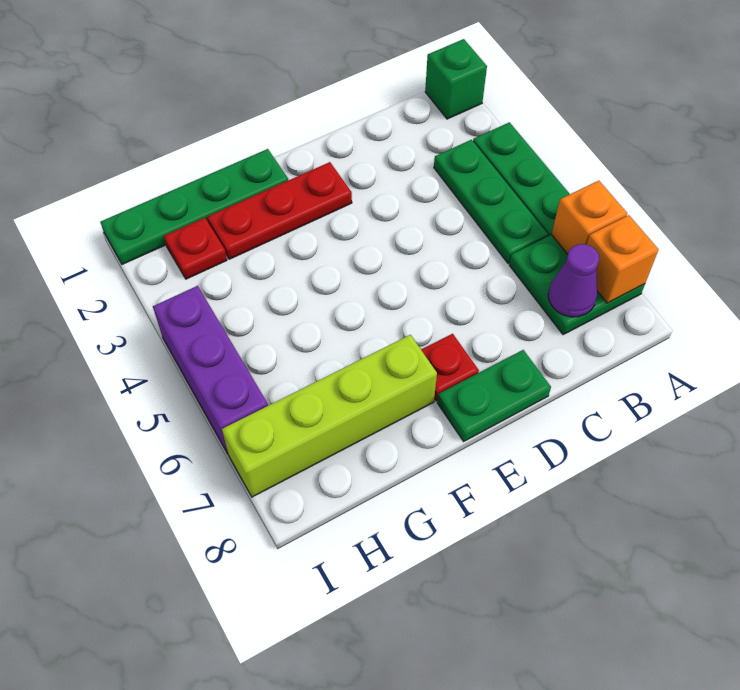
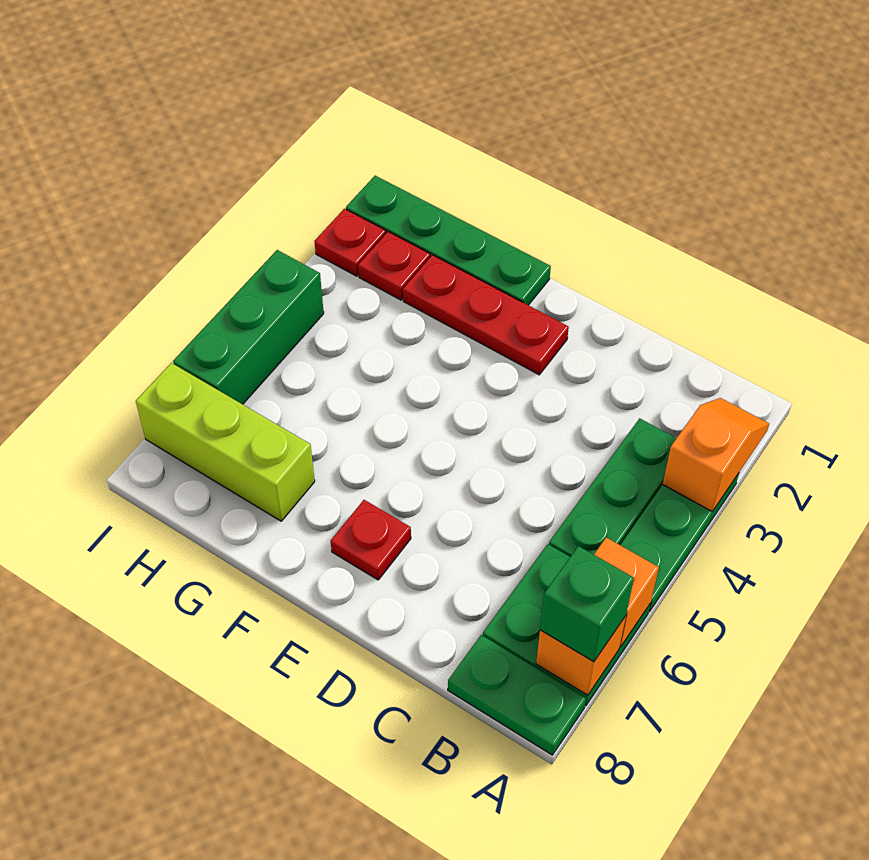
green brick A1 level 1 -> green brick A7 level 3
none -> orange slope A2:A3 level 2 top 3
purple cone B7 level 2 -> none
green plate D8:E8 level 1 -> green plate A8:B8 level 1
lime brick F7:I7 level 1 -> lime brick G7:I7 level 1
none -> red plate I2 level 1
purple brick I4:I6 level 1 -> green brick I4:I6 level 1

